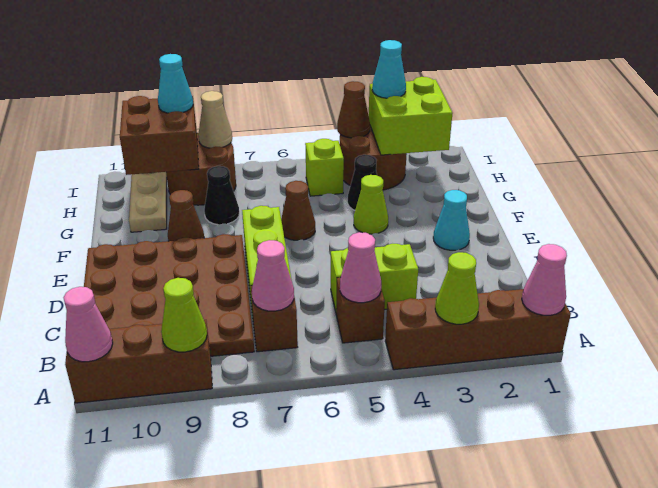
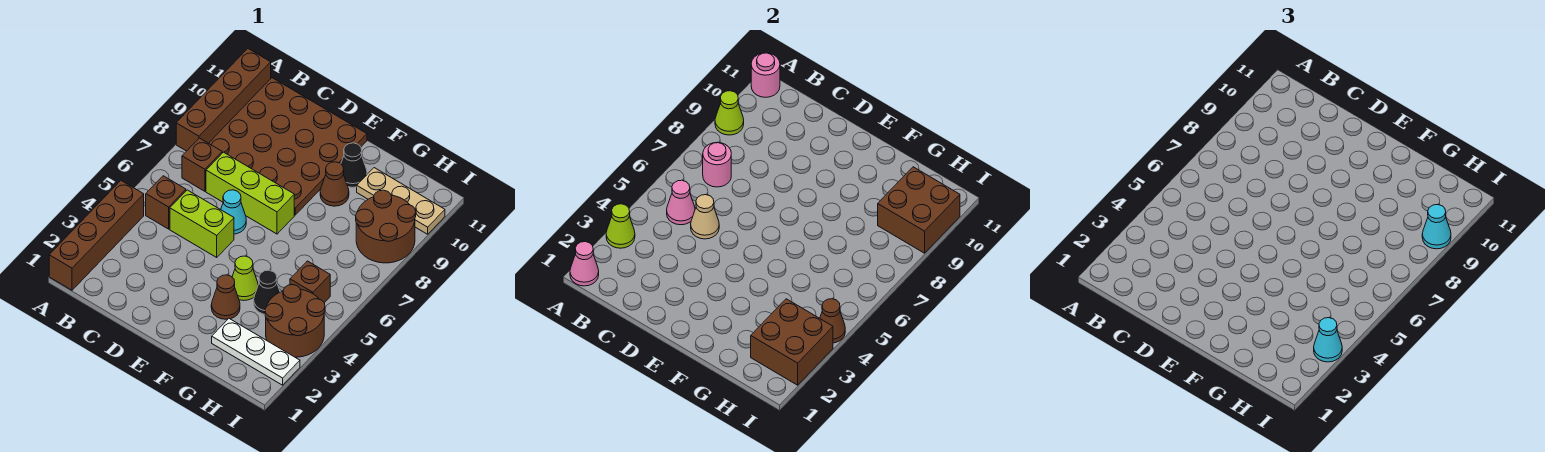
brown brick A9:A11 level 1 -> brown brick A8:A11 level 1
pink cone A11 level 2 -> pink round brick A11 level 2
pink cone B7 level 2 -> pink round brick B7 level 2
lime brick C4:C5 level 1 -> lime brick C5:D5 level 1
cyan cone E2 level 1 -> cyan cone D6 level 1
brown cone F6 level 1 -> brown cone F3 level 1
none -> white plate G2:I2 level 1
black cone G8 level 1 -> black cone F10 level 1
lime brick H2:I3 level 2 -> brown brick H2:I3 level 2
lime brick H5 level 1 -> brown brick H5 level 1
tan cone I8 level 2 -> tan cone C5 level 2

